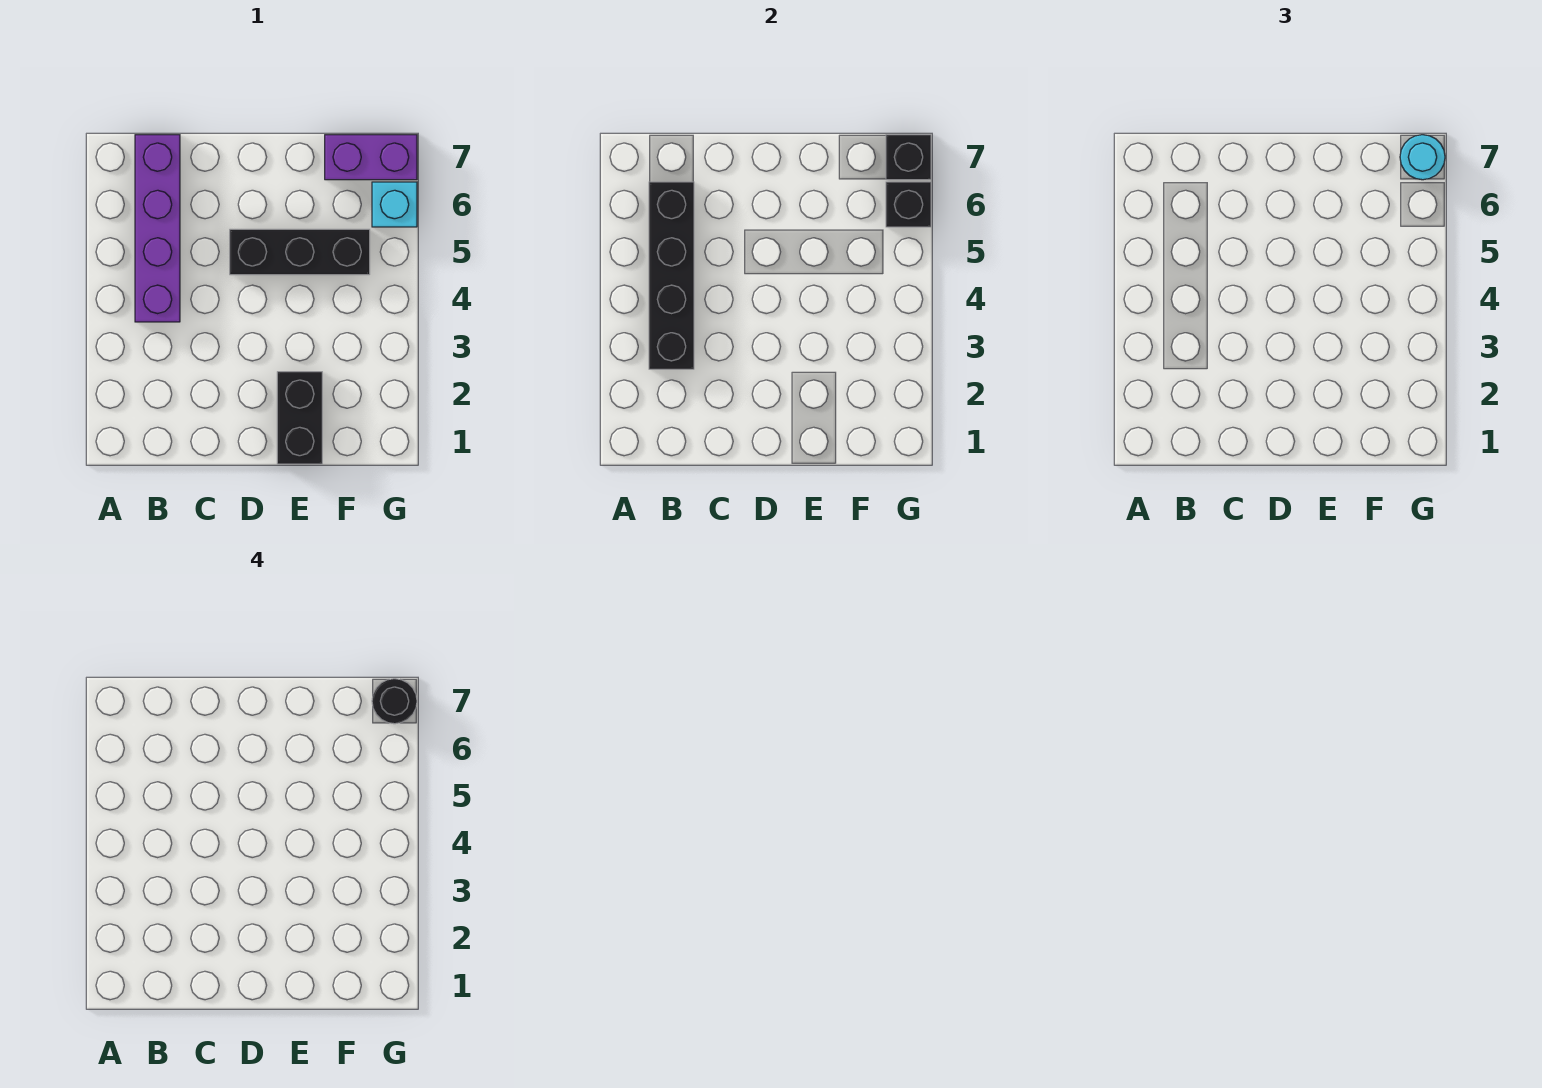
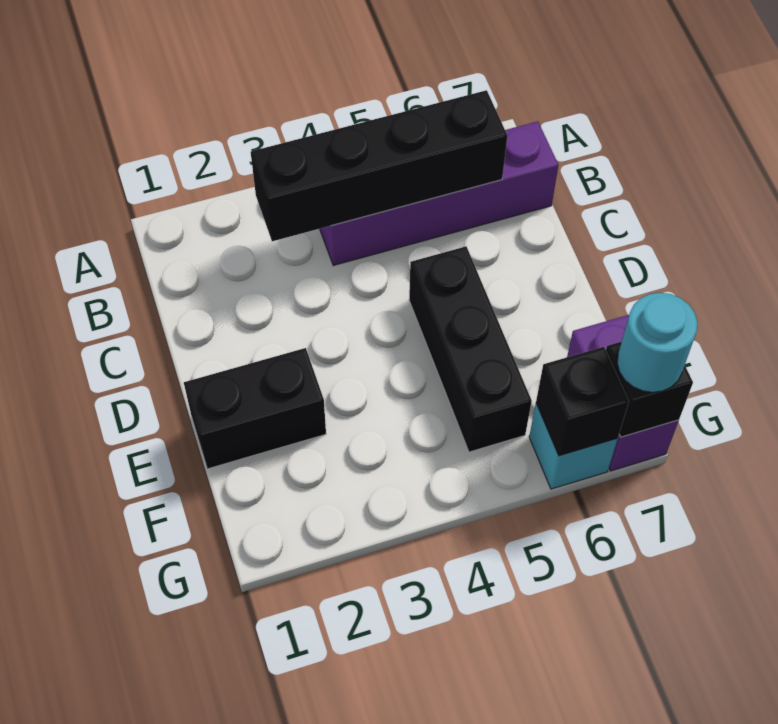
black round brick G7 level 4 -> none

